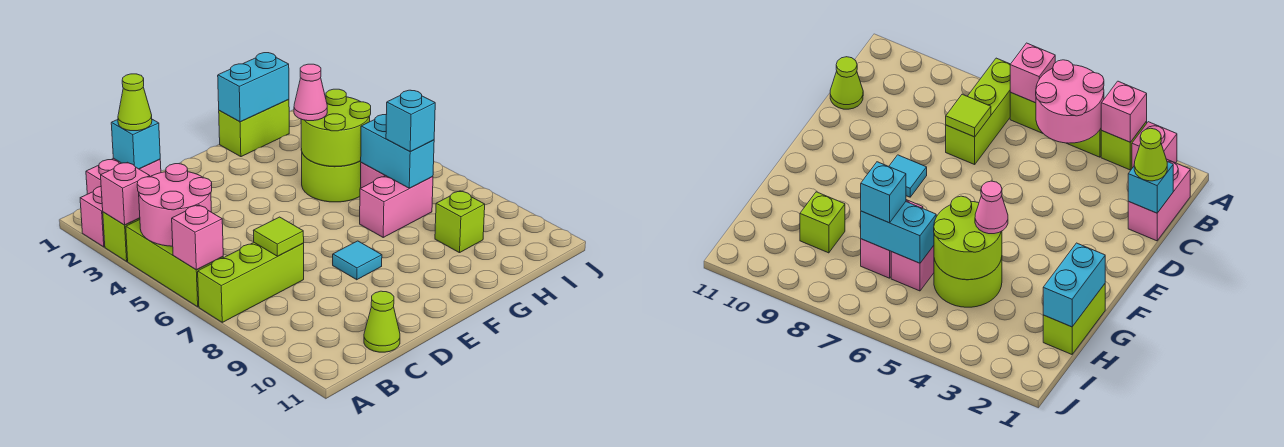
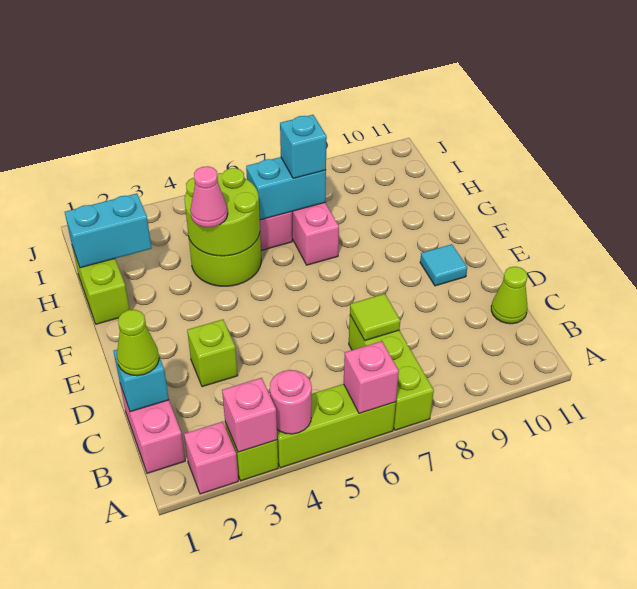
pink round brick A4:B5 level 2 -> pink round brick A4 level 2
cyan tile E8 level 1 -> cyan tile E10 level 1
cyan brick G1:H1 level 2 -> cyan brick H1:H2 level 2
lime brick H9 level 1 -> lime brick D3 level 1

